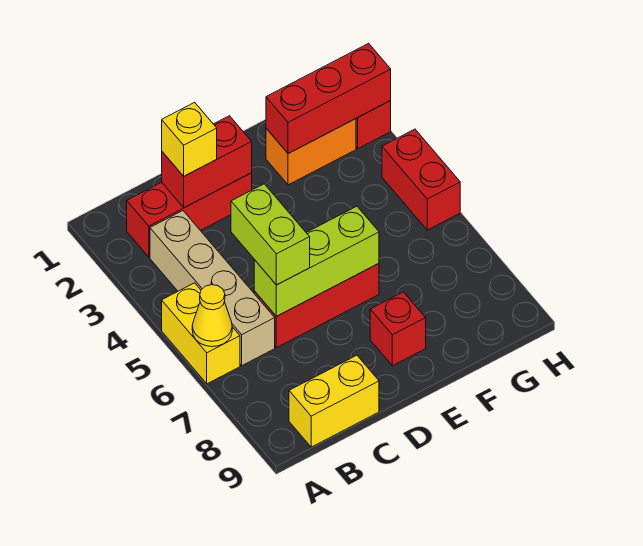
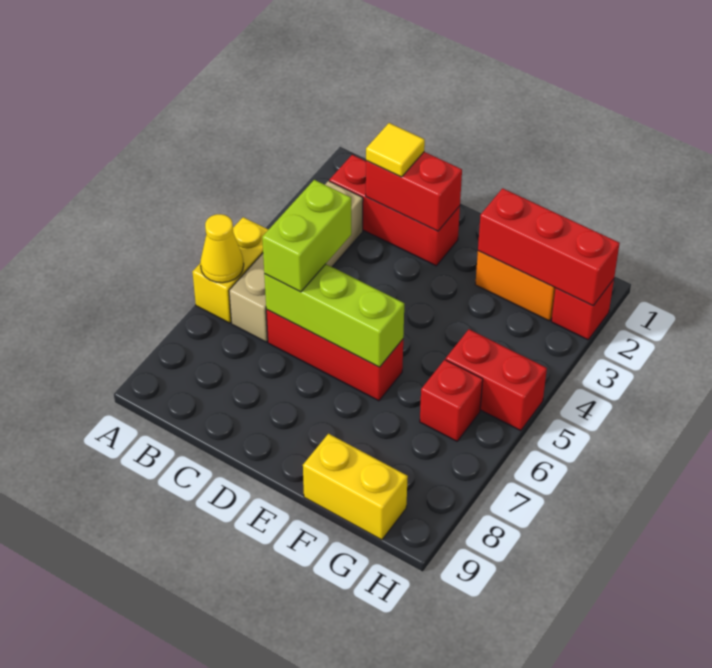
yellow brick B9:C9 level 1 -> yellow brick F9:G9 level 1
yellow brick C2 level 3 -> yellow tile C2 level 3
red brick E8 level 1 -> red brick G6 level 1
red brick H4:H5 level 1 -> red brick G5:H5 level 1

